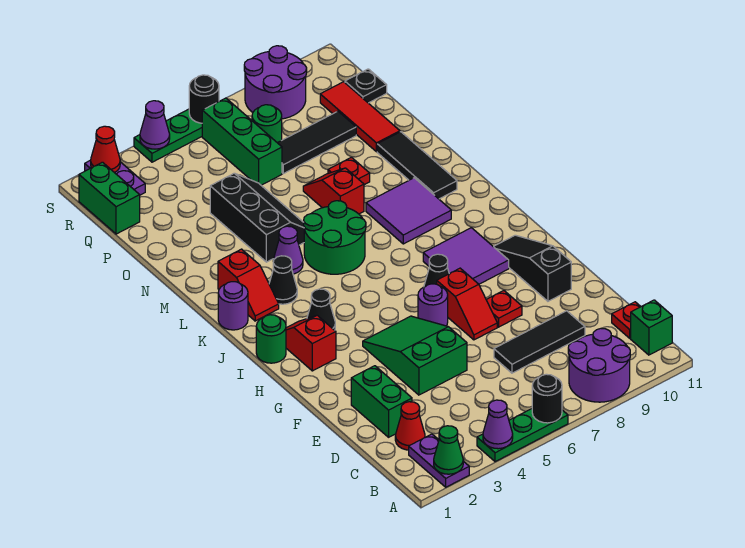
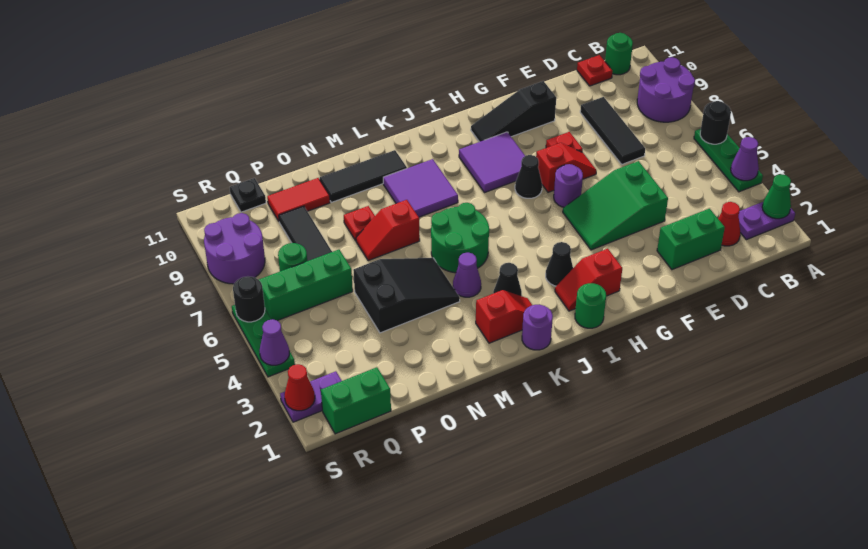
green brick B11 level 1 -> green round brick B11 level 1
black slope M4:O5 level 1 top 4 -> black slope M4:O5 level 1 top O
red tile O10:Q10 level 1 -> red tile O10:P10 level 1

